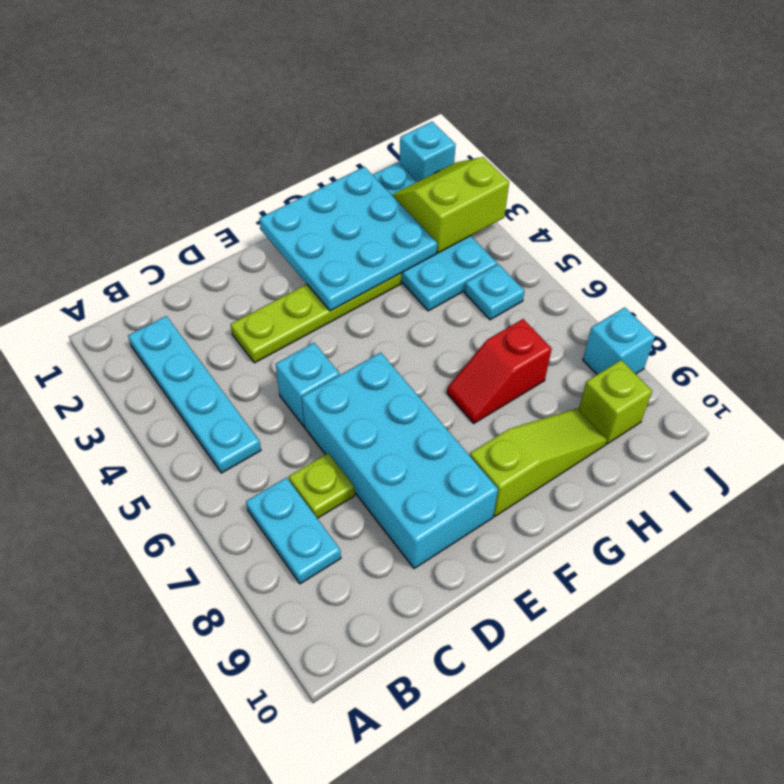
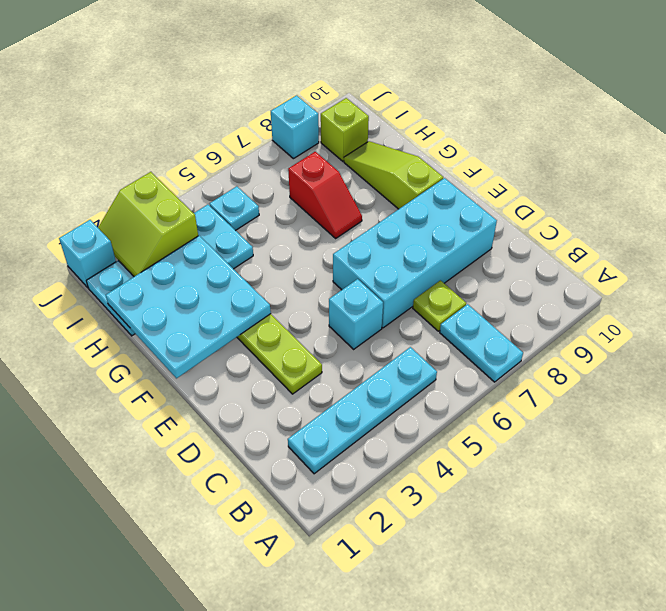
cyan plate B7:B8 level 1 -> cyan plate A7:B7 level 1

